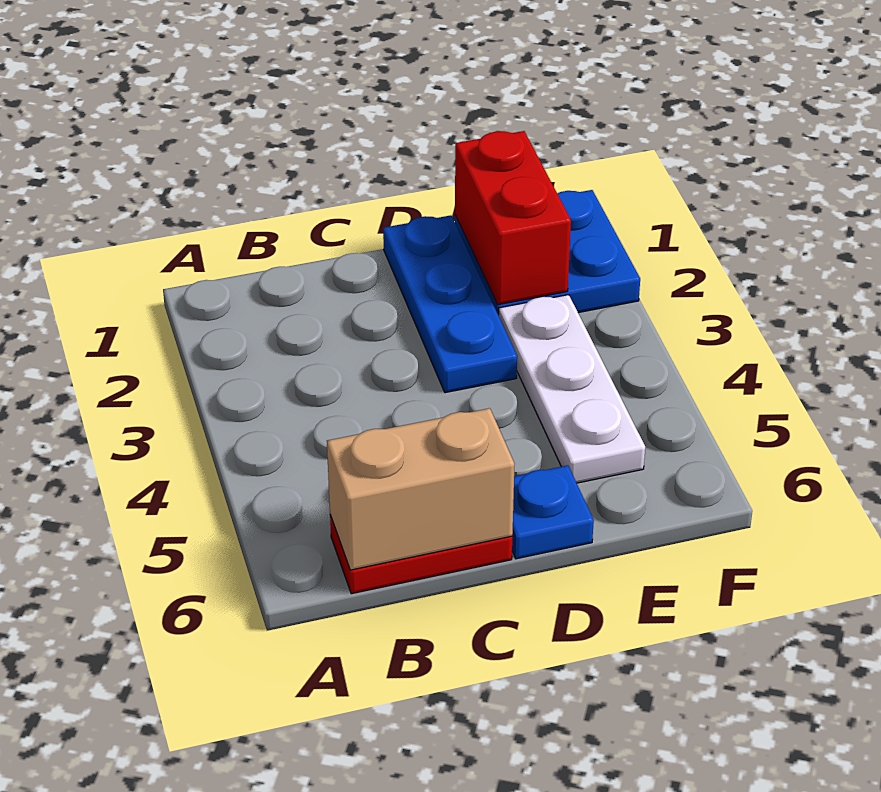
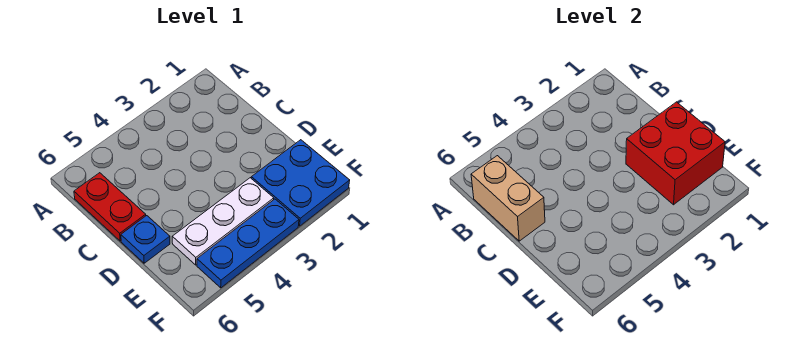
blue plate D1:D3 level 1 -> blue plate F3:F5 level 1
red brick E1:E2 level 2 -> red brick D1:E2 level 2

